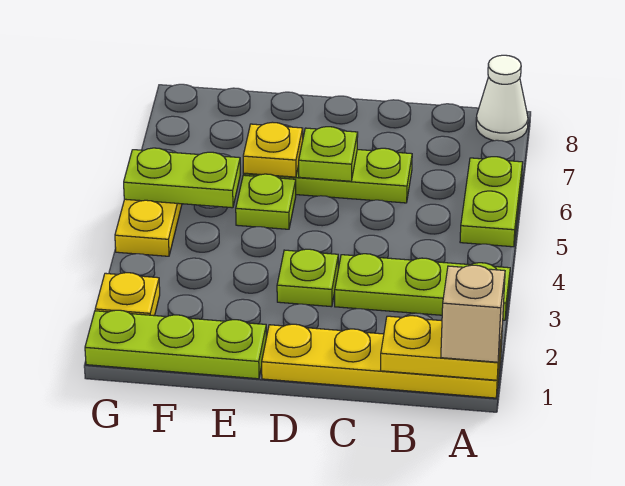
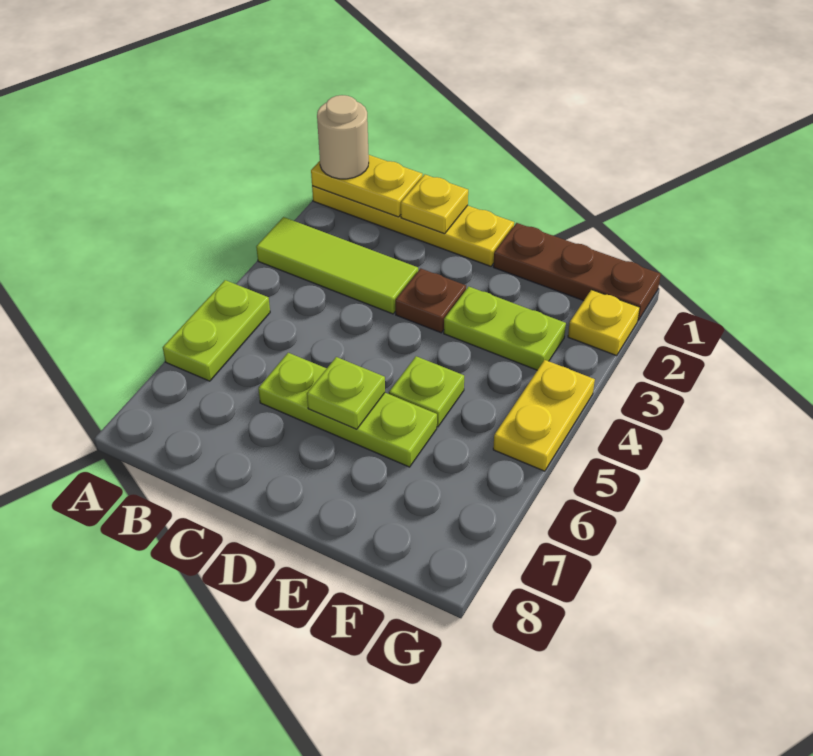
tan brick A1 level 3 -> tan round brick A1 level 3
lime plate A3:C3 level 1 -> lime tile A3:C3 level 1
white cone A8 level 1 -> none
lime plate D3 level 1 -> brown plate D3 level 1
lime plate E1:G1 level 1 -> brown plate E1:G1 level 1
yellow plate E6 level 2 -> yellow plate C1 level 2
lime plate F5:G5 level 2 -> lime plate E3:F3 level 1

